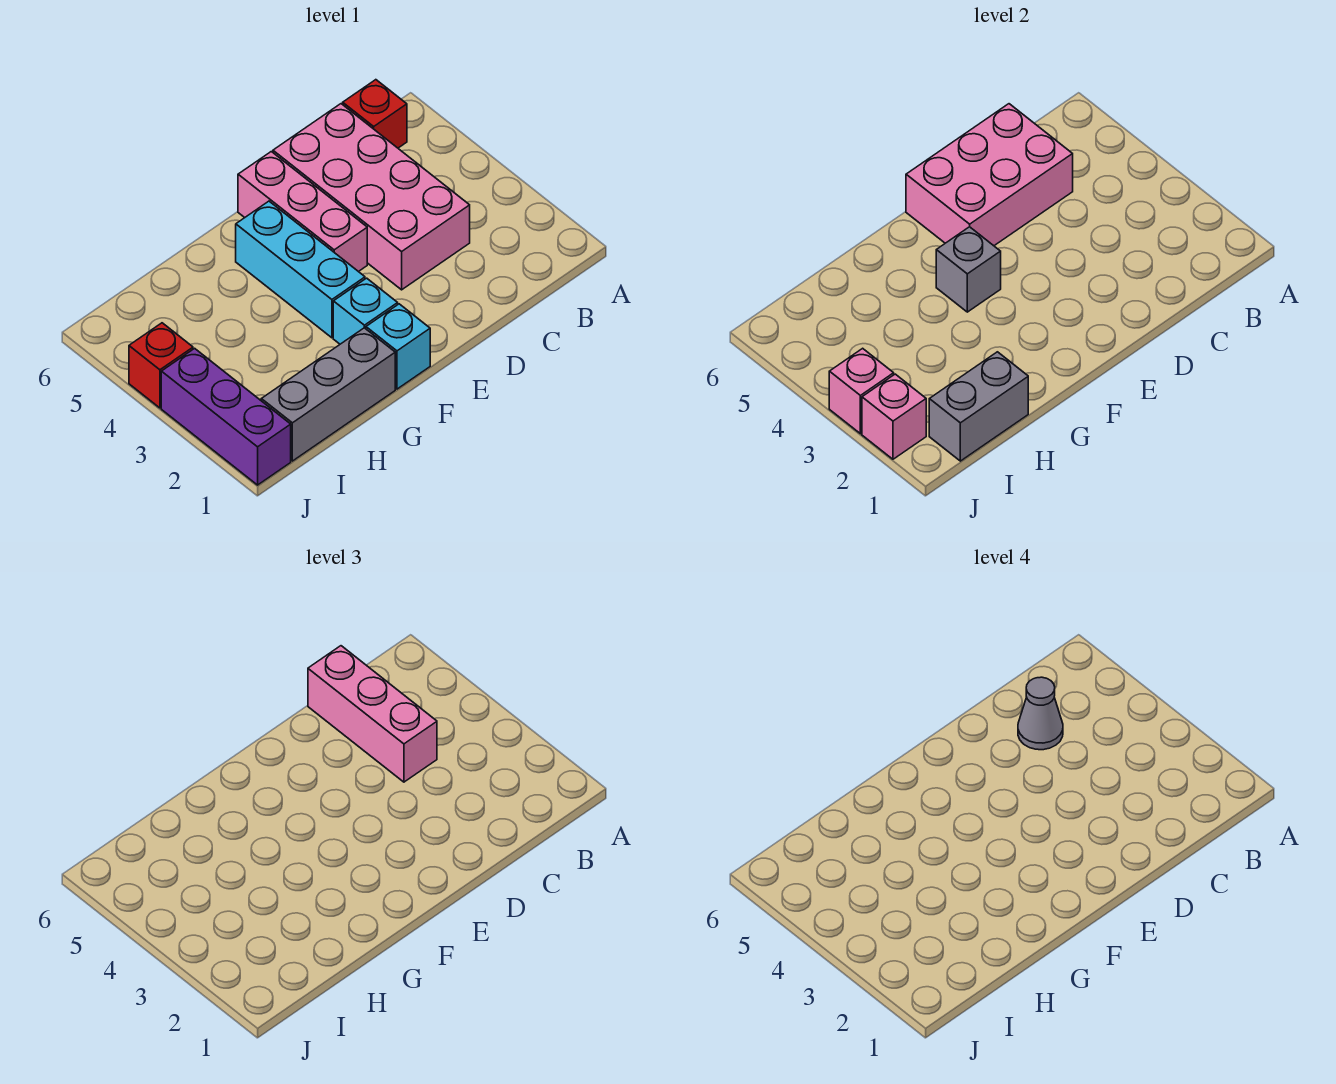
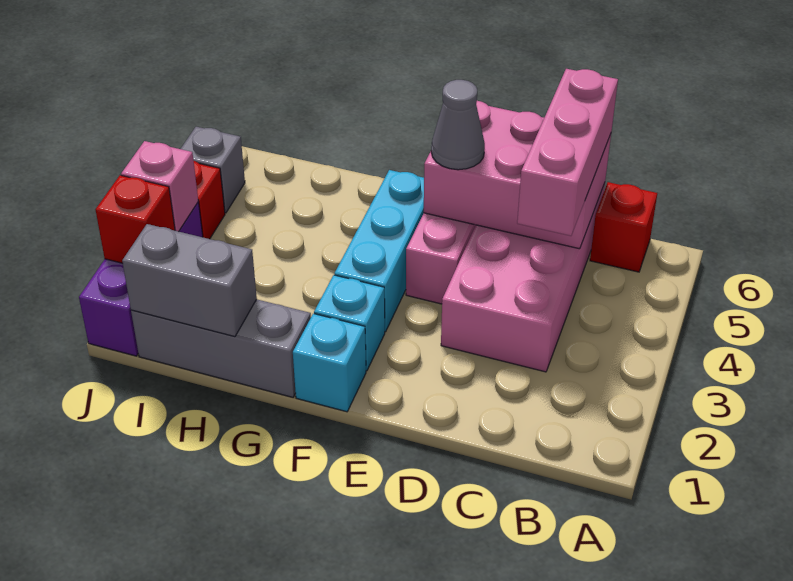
grey cone C5 level 4 -> grey cone E5 level 3
grey brick F4 level 2 -> grey brick J5 level 1
pink brick J2 level 2 -> red brick J2 level 2

